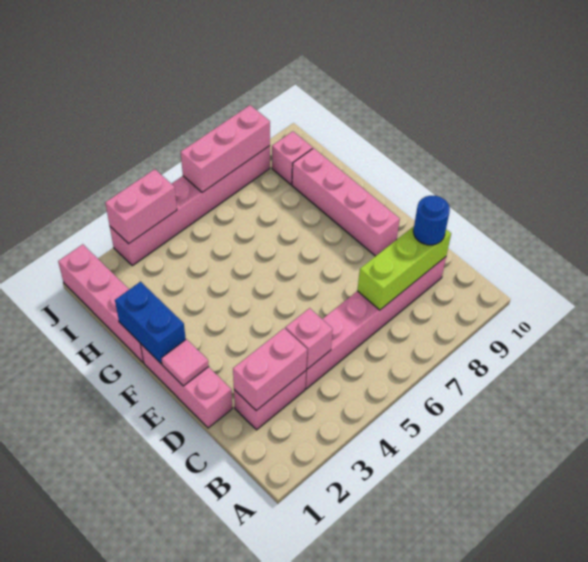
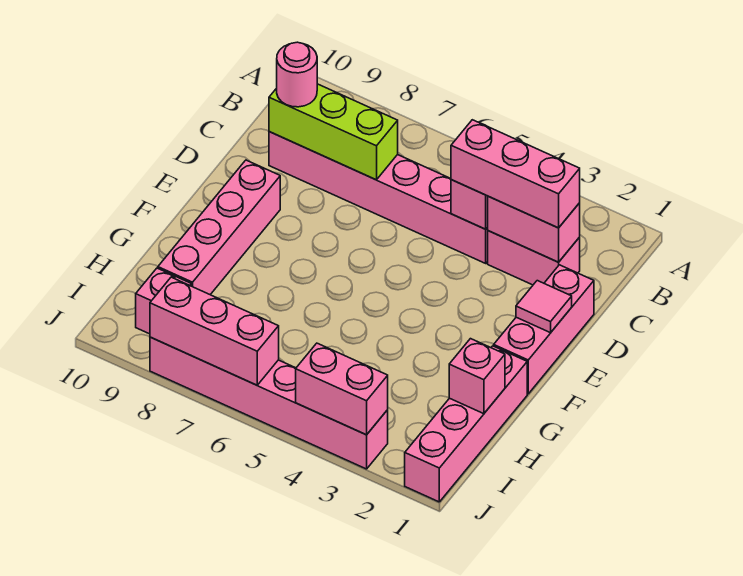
none -> pink brick C2:C4 level 3
blue round brick C9 level 3 -> pink round brick C9 level 3
blue brick F1:G1 level 2 -> none
none -> pink brick H1 level 2

